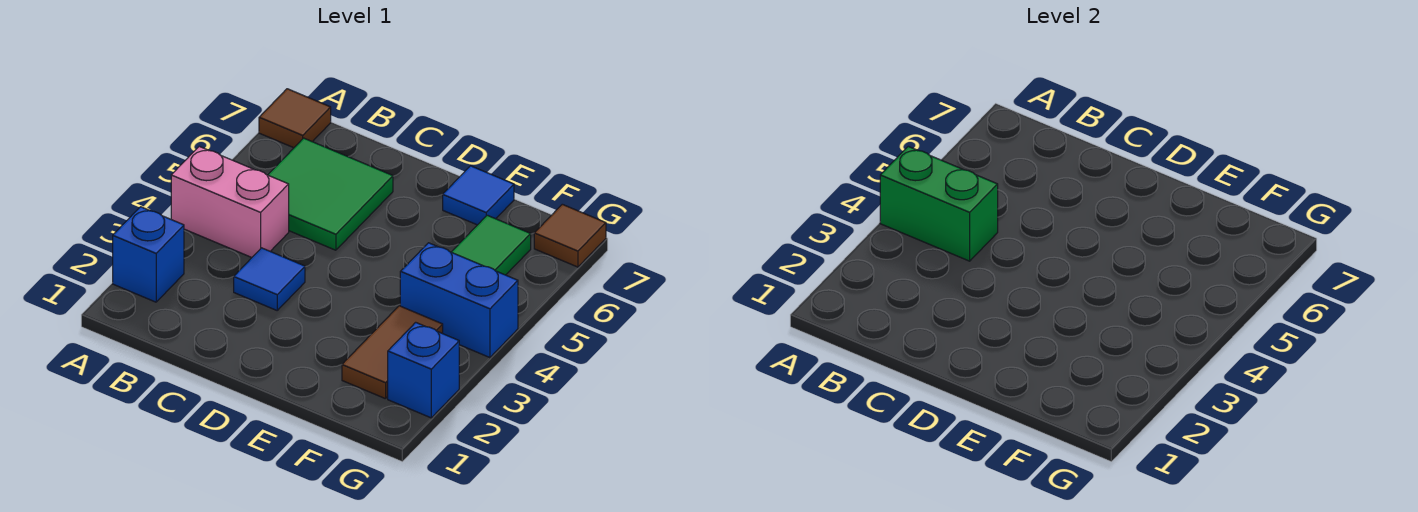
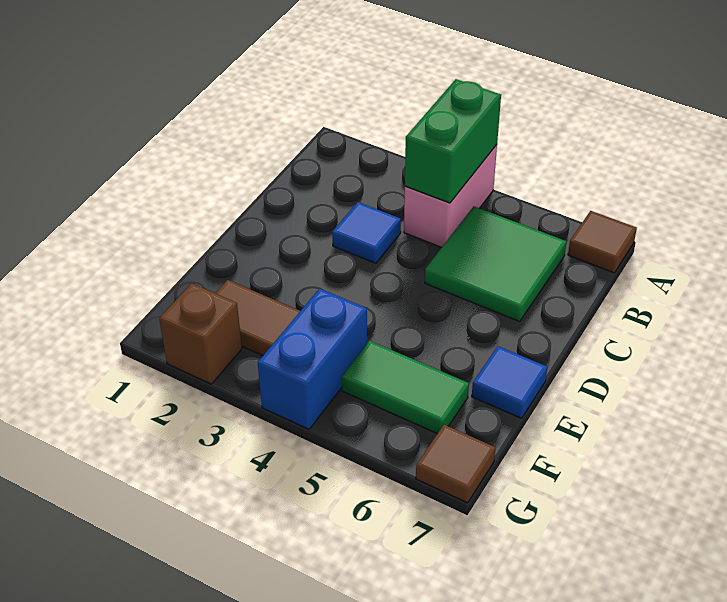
blue brick A2 level 1 -> none
blue brick G2 level 1 -> brown brick G2 level 1

